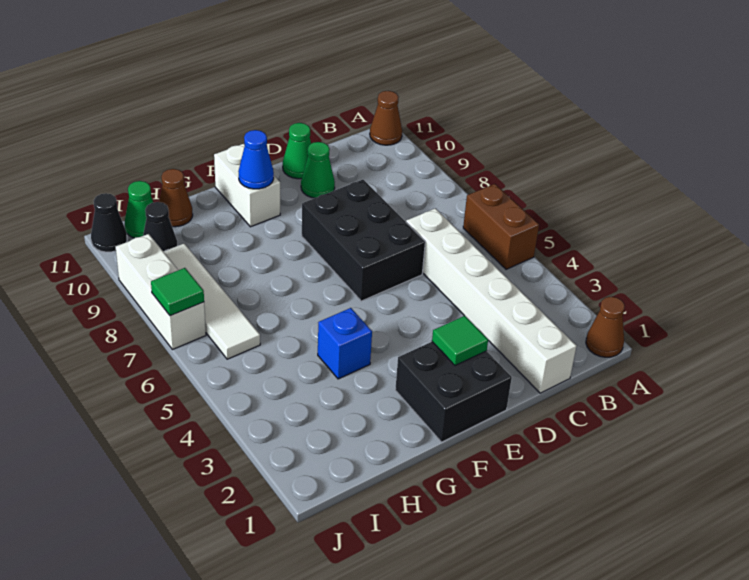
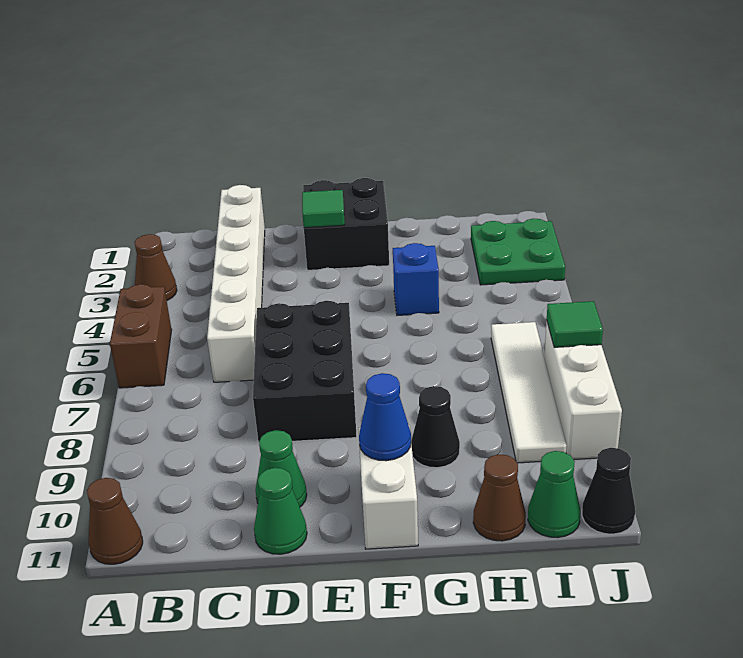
brown cone A1 level 1 -> brown cone A3 level 1
none -> green plate I2:J3 level 1
black cone I10 level 1 -> black cone G9 level 1

